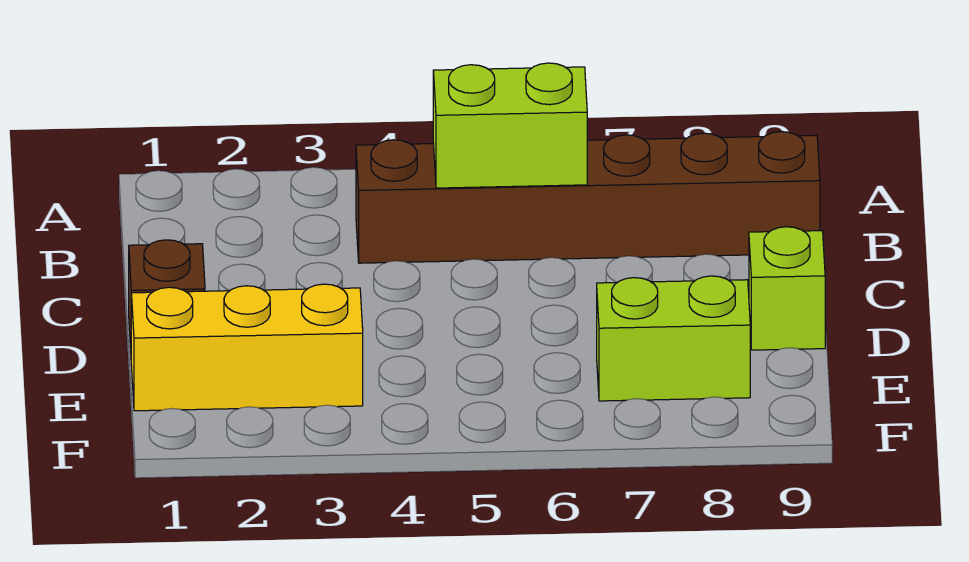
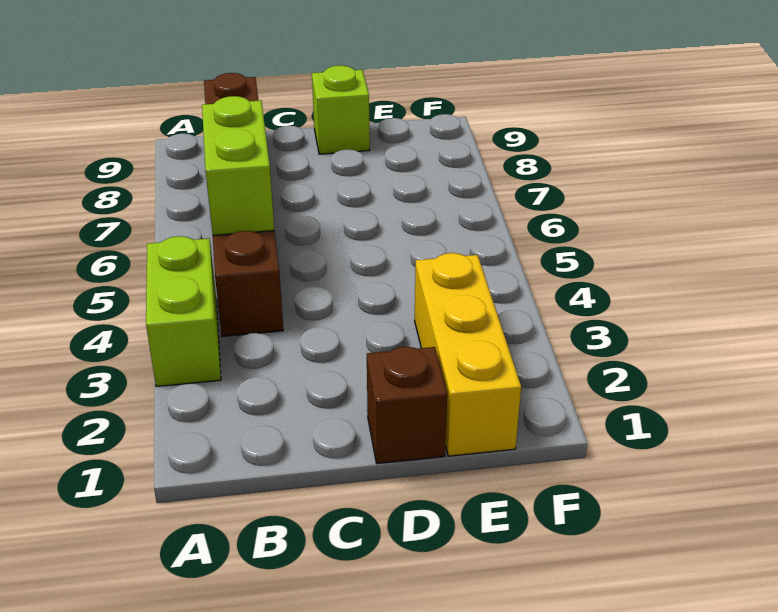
lime brick E7:E8 level 1 -> lime brick A3:A4 level 1

